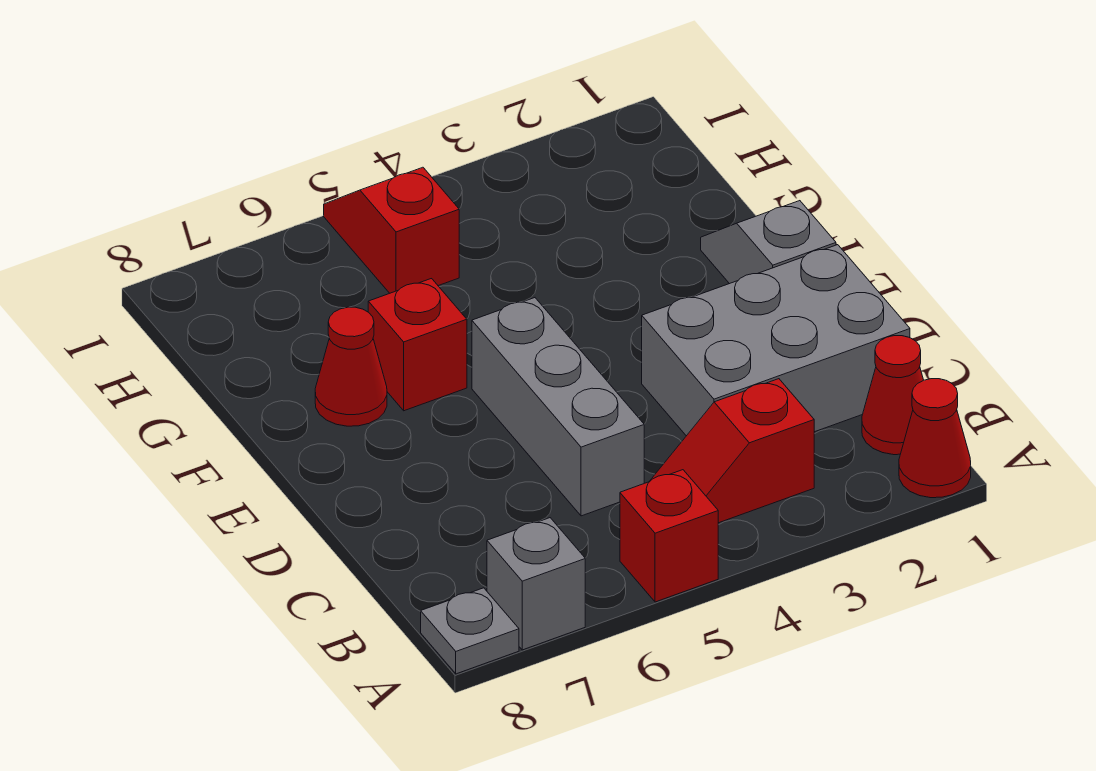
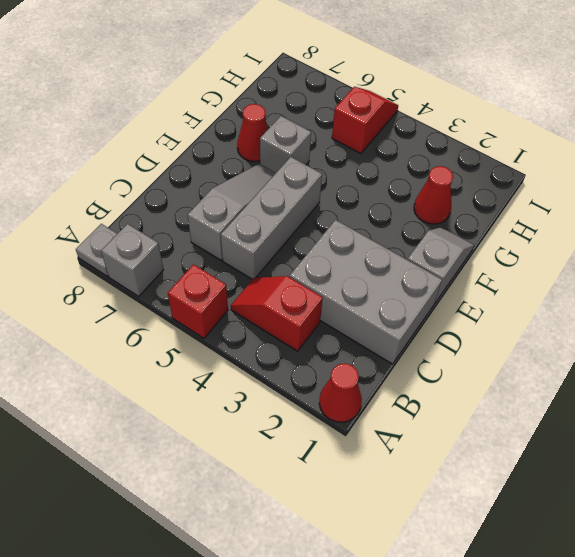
red cone B1 level 1 -> red cone G2 level 1
none -> grey slope C6:E6 level 1 top C
red brick F6 level 1 -> grey brick F6 level 1

